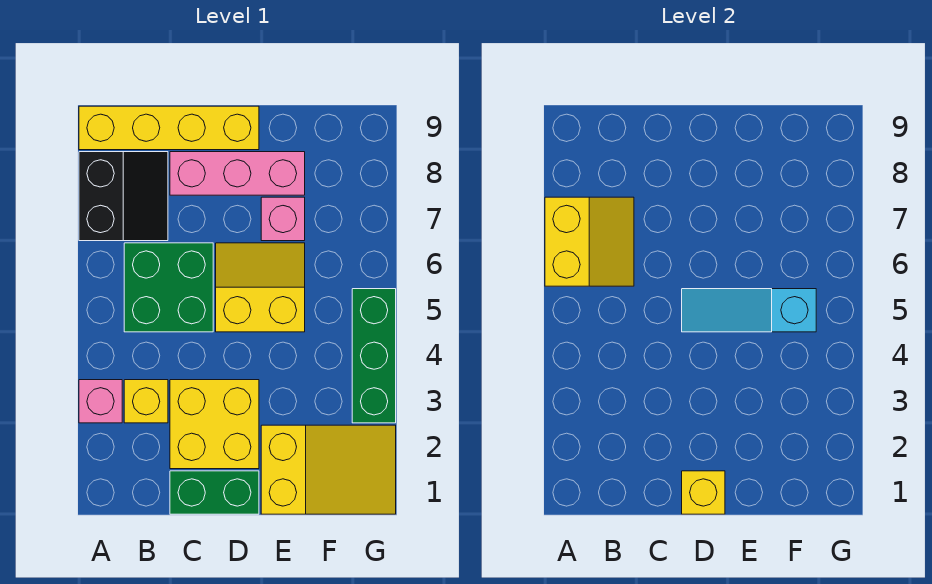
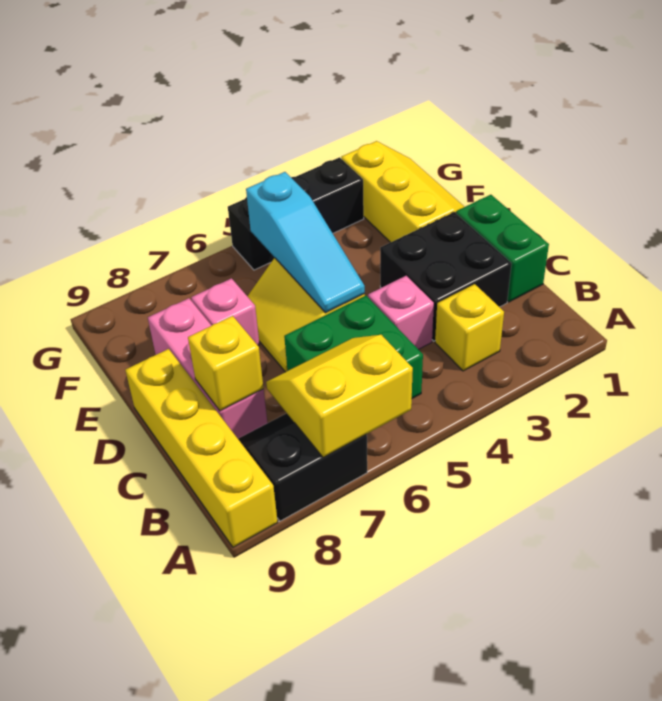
pink brick A3 level 1 -> pink brick C4 level 1
yellow brick C2:D3 level 1 -> black brick C2:D3 level 1
yellow brick D1 level 2 -> yellow brick C8 level 2
yellow slope E1:G2 level 1 top E -> yellow slope E1:G2 level 1 top 2
green brick G3:G5 level 1 -> black brick G3:G5 level 1

